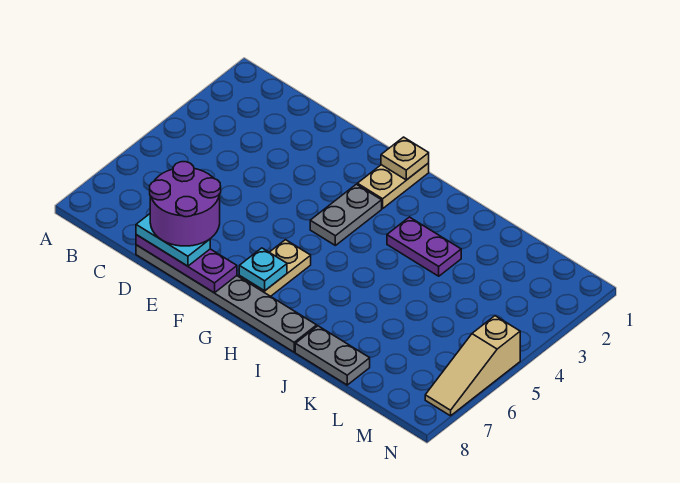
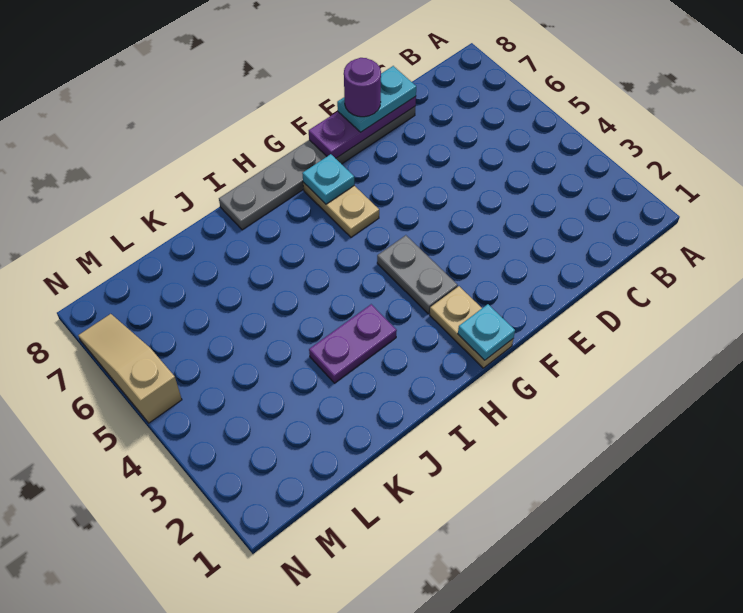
purple round brick D7:E8 level 4 -> purple round brick E8 level 4
tan plate G1 level 2 -> cyan plate G1 level 2
grey plate J8:K8 level 1 -> none

